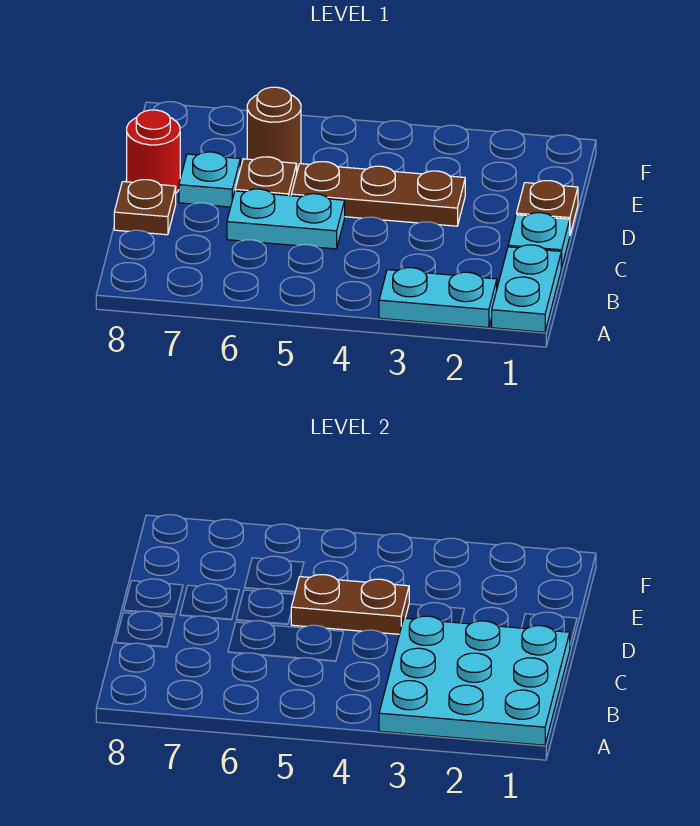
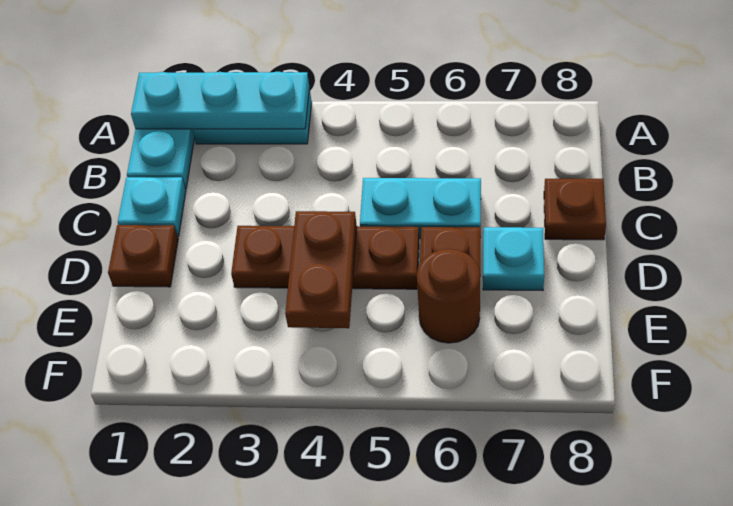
cyan plate A1:C3 level 2 -> cyan plate A1:A3 level 2
brown plate D4:D5 level 2 -> brown plate D4:E4 level 2
red round brick D8 level 1 -> none

